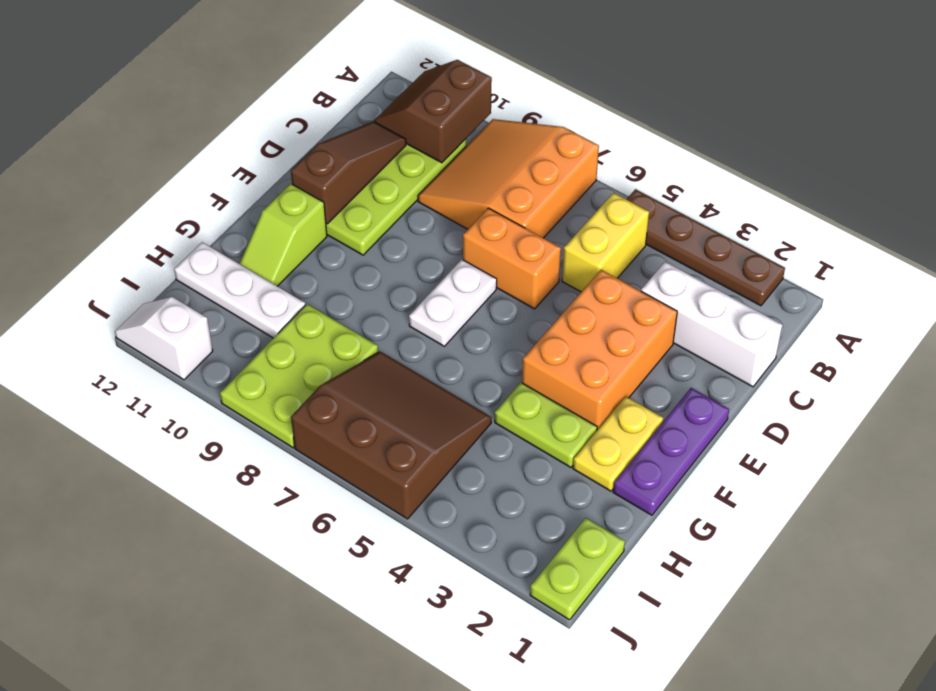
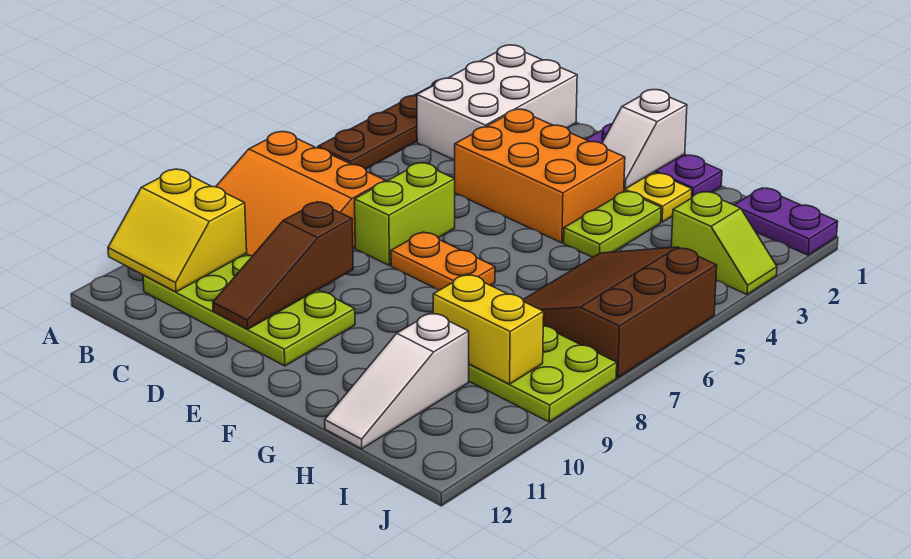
brown slope A10:B11 level 2 top 10 -> yellow slope A10:B11 level 2 top 10
yellow brick B5:C5 level 1 -> yellow brick H9:I9 level 2
white brick C1:C3 level 1 -> white brick B1:C3 level 1
brown slope C11:E11 level 2 top E -> brown slope D9:D11 level 2 top 9
orange brick D6:D7 level 1 -> lime brick D6:D7 level 1
white plate E7:F7 level 1 -> orange plate E7:F7 level 1
lime slope F11:G11 level 1 top F -> lime slope I3:J3 level 1 top I
white plate H10:H12 level 1 -> white slope H10:H12 level 1 top 10
lime plate I1:J1 level 1 -> purple plate I1:J1 level 1
white slope J11:J12 level 1 top 11 -> white slope F1:F2 level 2 top 1

